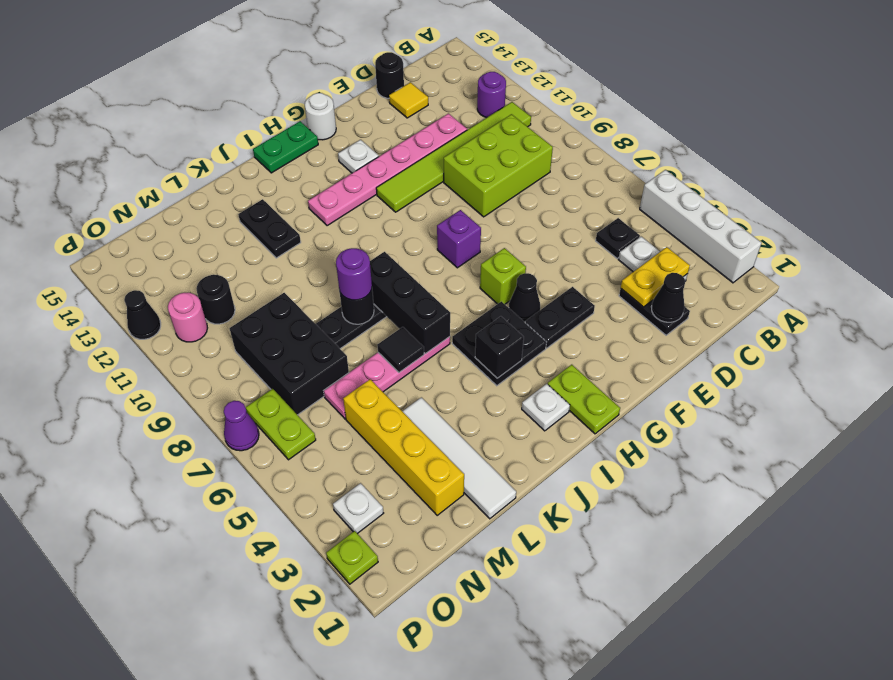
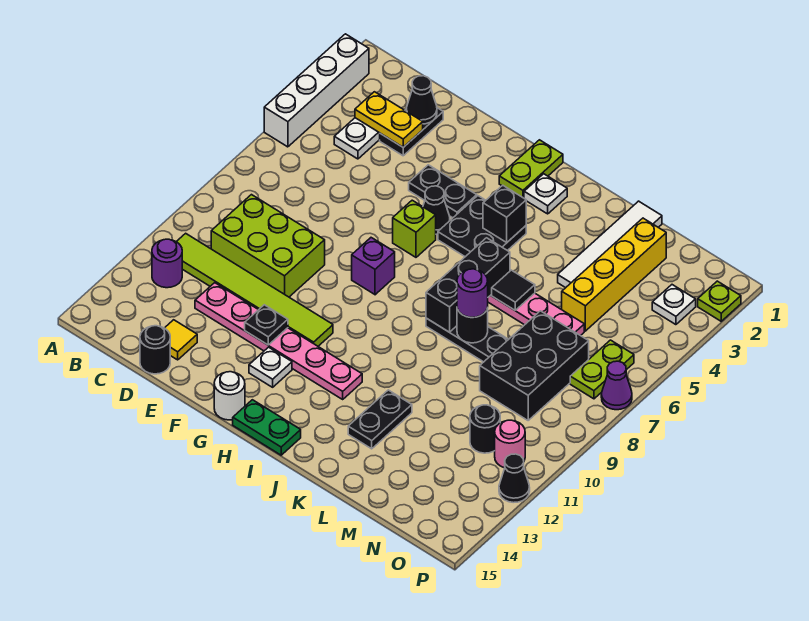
black plate C5 level 1 -> black plate F12 level 2

